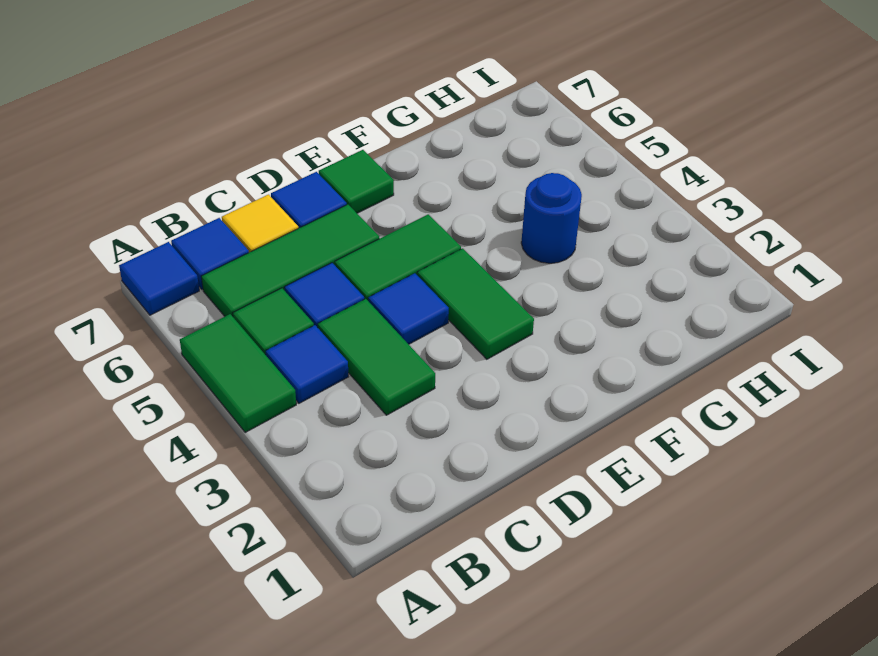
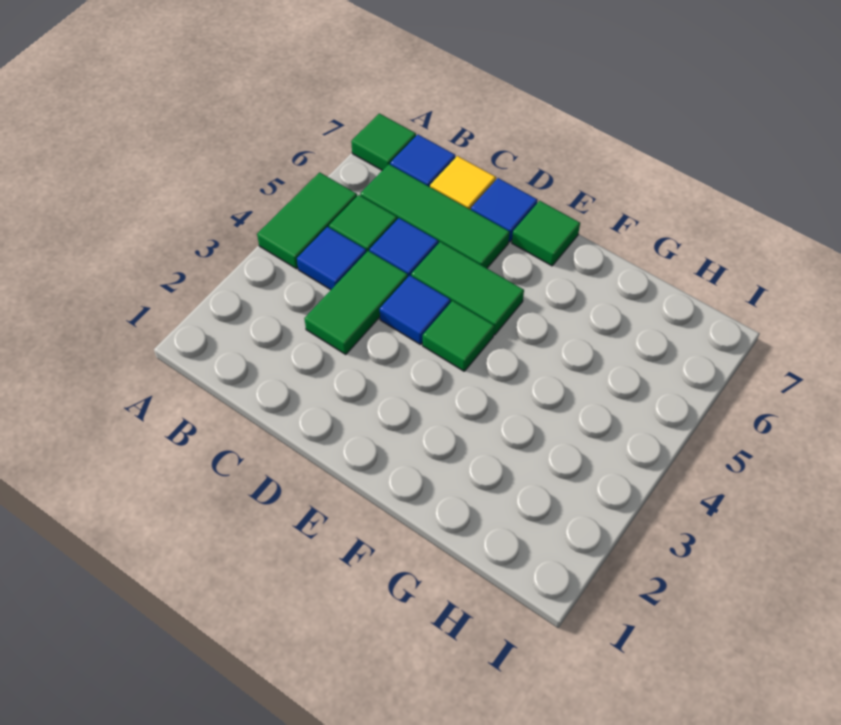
blue tile A7 level 1 -> green tile A7 level 1
green tile E3:E4 level 1 -> green tile E4 level 1
blue round brick G4 level 1 -> none

